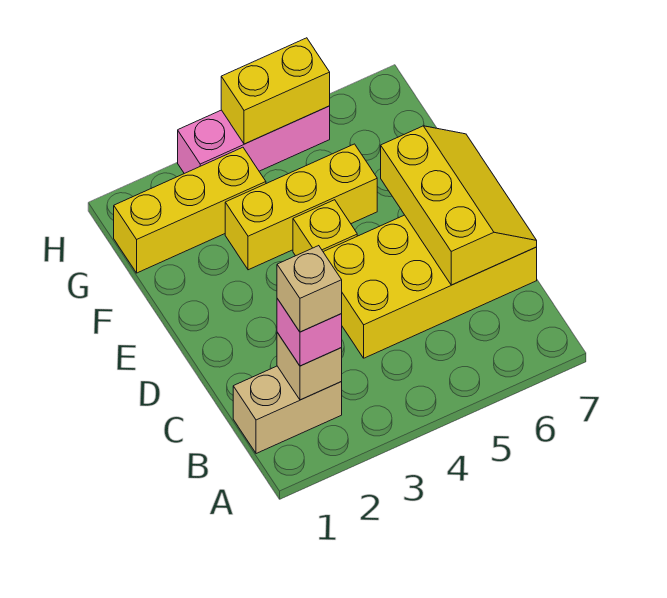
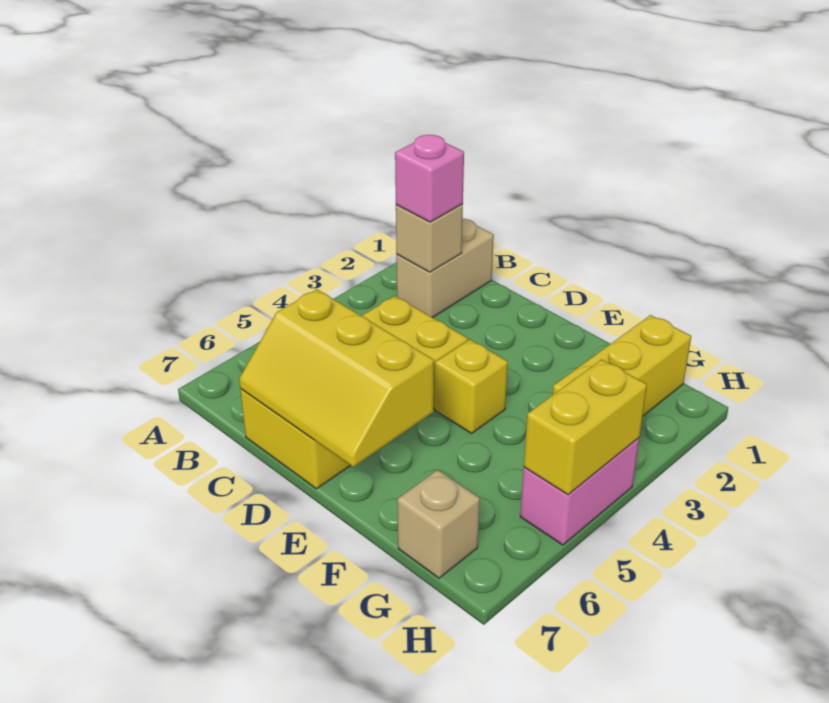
tan brick B2 level 4 -> tan brick G7 level 1
yellow brick F3:F5 level 1 -> none
pink brick H3:H5 level 1 -> pink brick H4:H5 level 1

